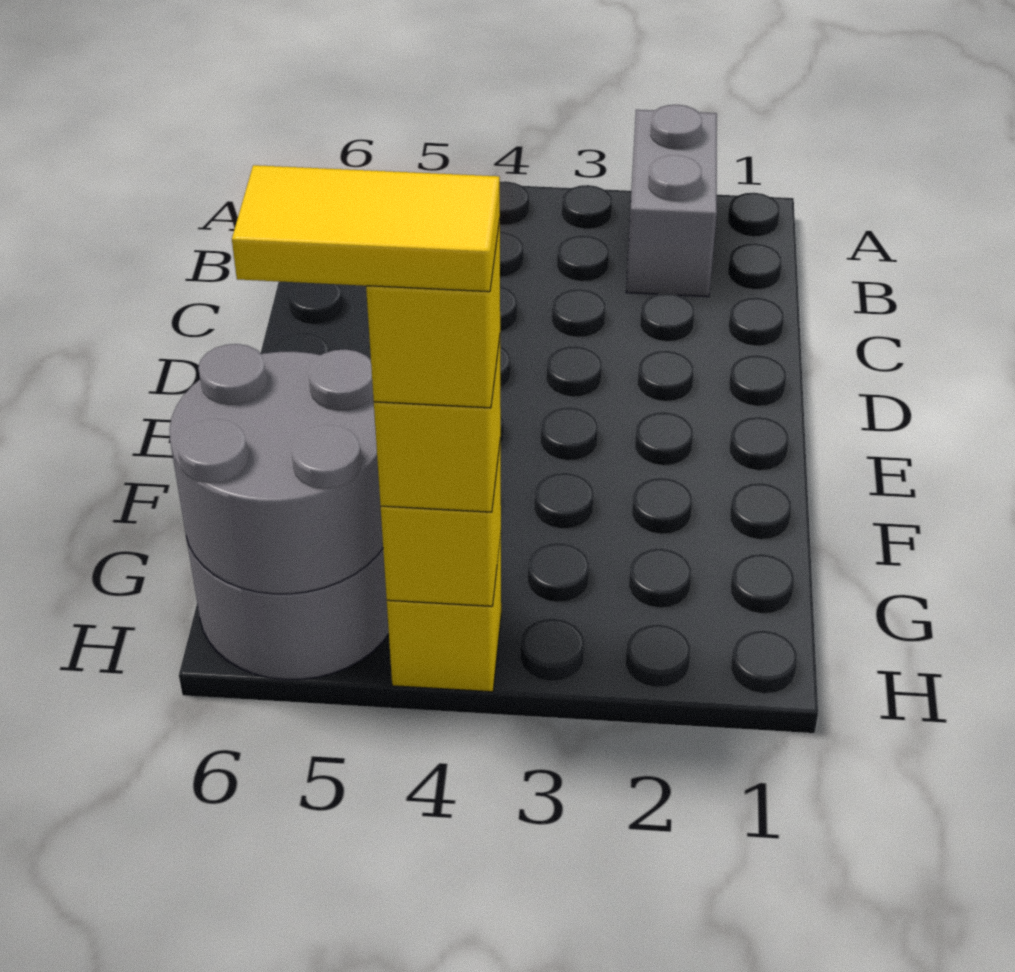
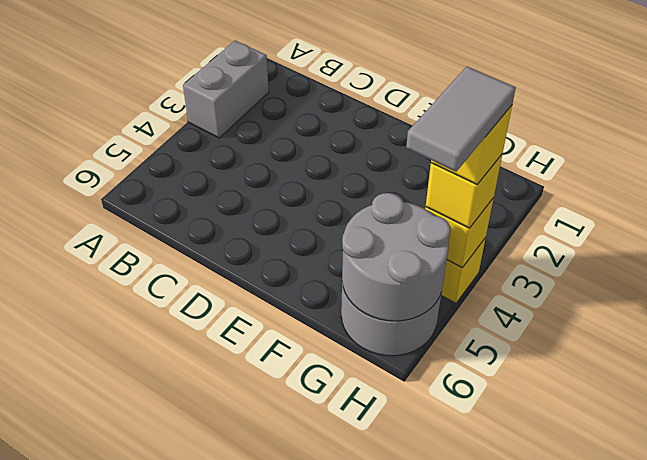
grey brick A2:B2 level 1 -> grey brick A2:A3 level 1
yellow tile H4:H5 level 5 -> grey tile H4:H5 level 5

